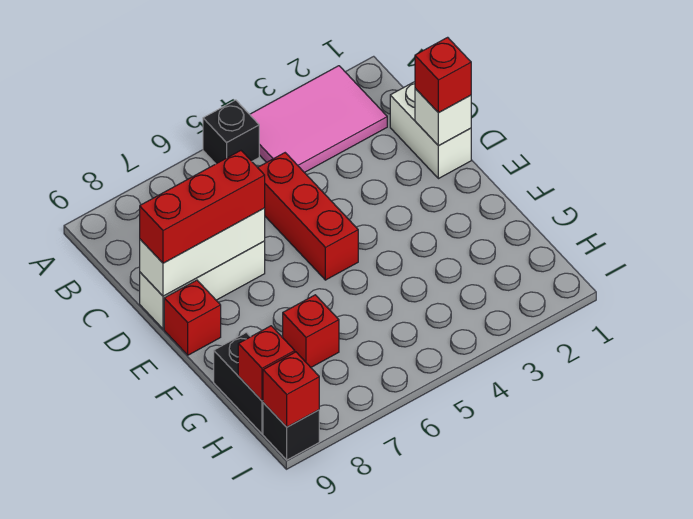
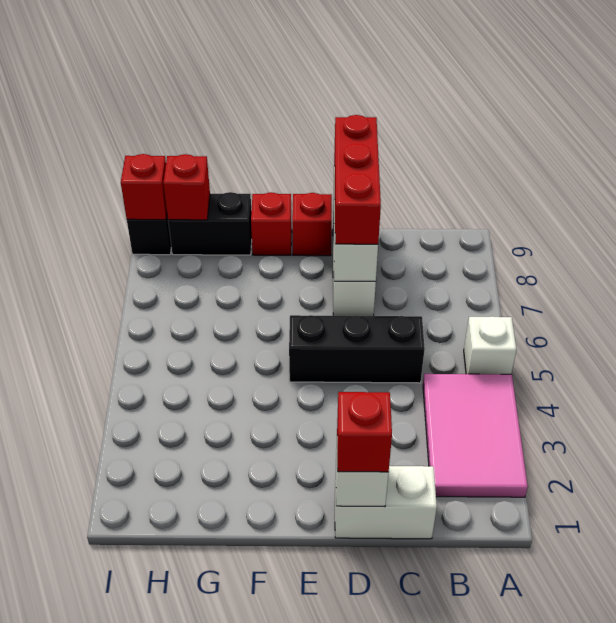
black brick A5 level 1 -> white brick A5 level 1
red brick C5:E5 level 1 -> black brick C5:E5 level 1
red brick G7 level 1 -> red brick F9 level 1

